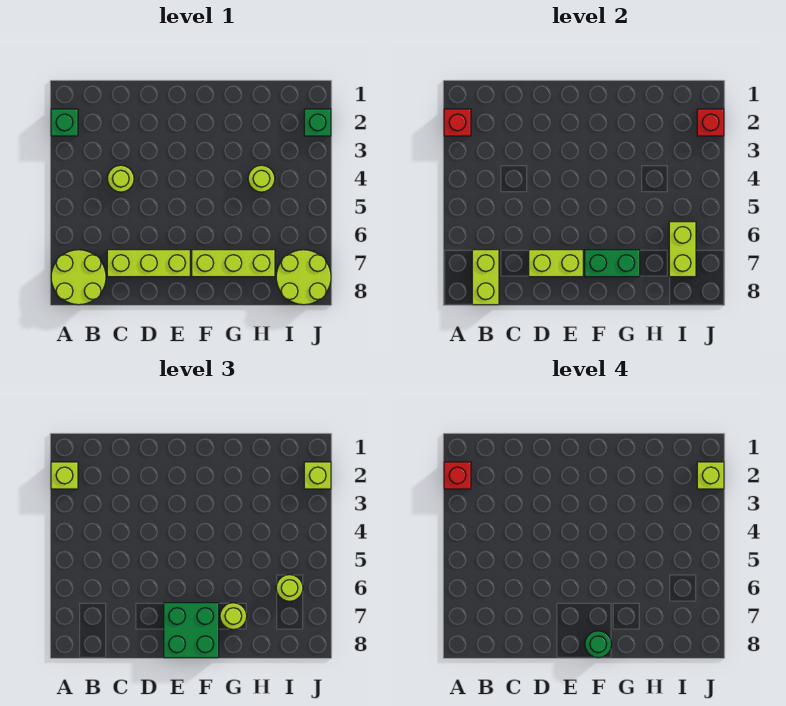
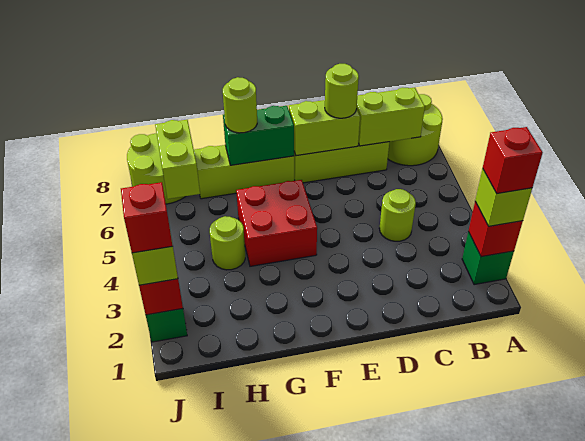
lime brick B7:B8 level 2 -> lime brick B7:C7 level 2
green brick E7:F8 level 3 -> none
none -> red brick F4:G5 level 1
green round brick F8 level 4 -> none
lime round brick I6 level 3 -> lime round brick D7 level 3
lime brick J2 level 4 -> red brick J2 level 4

